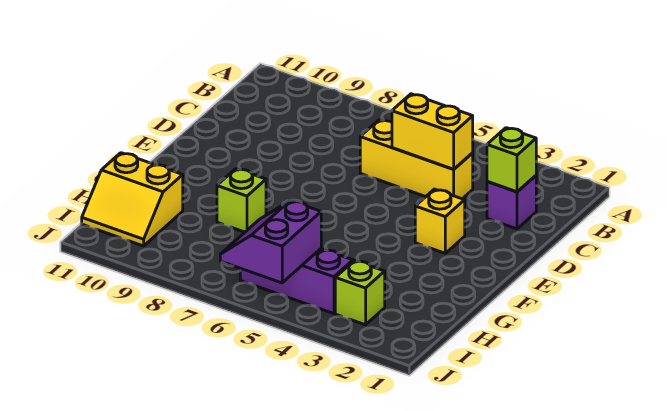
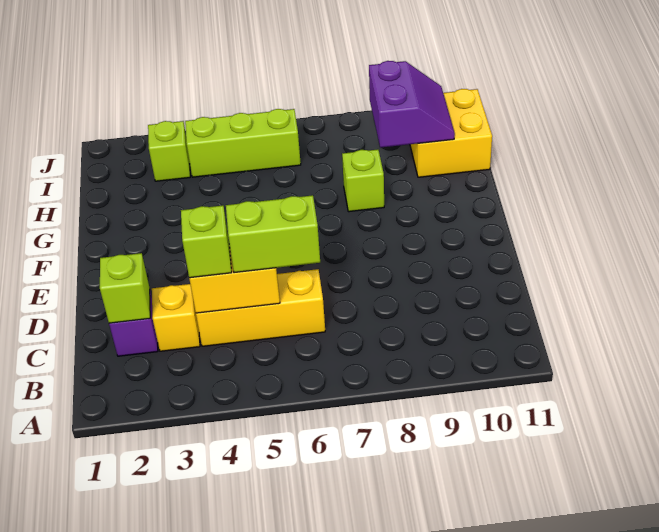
none -> lime brick C4 level 3
none -> lime brick C5:C6 level 3
yellow brick E3 level 1 -> yellow brick C3 level 1
yellow slope H10:I11 level 1 top H -> yellow brick H10:I11 level 1
purple brick I4:I6 level 1 -> lime brick I4:I6 level 1
purple slope I5:J6 level 2 top 5 -> purple slope H9:I10 level 2 top 9

